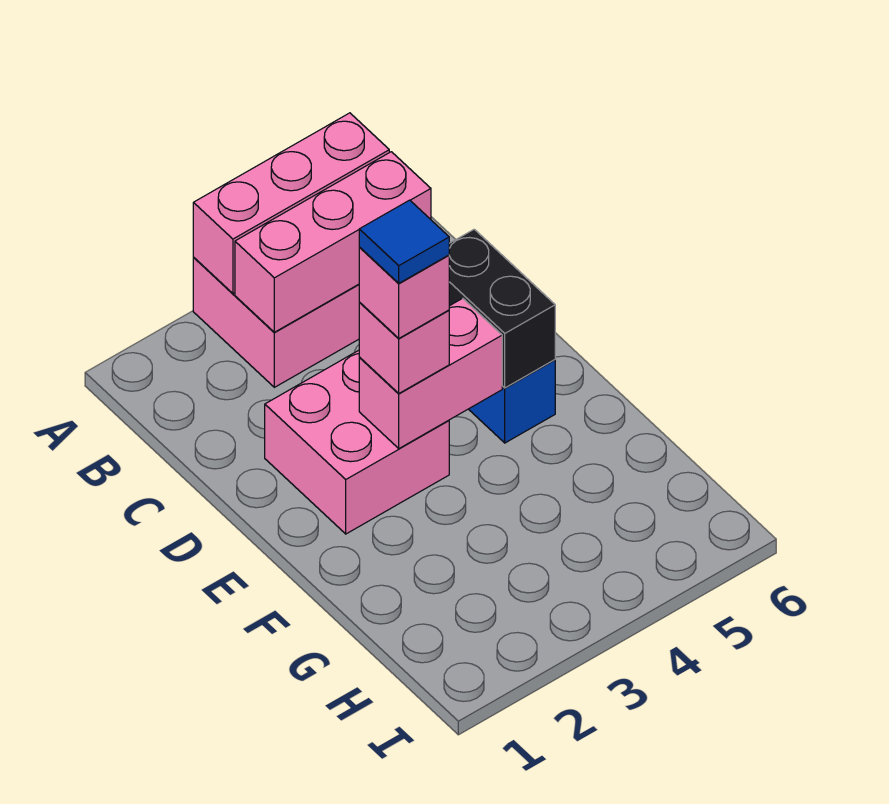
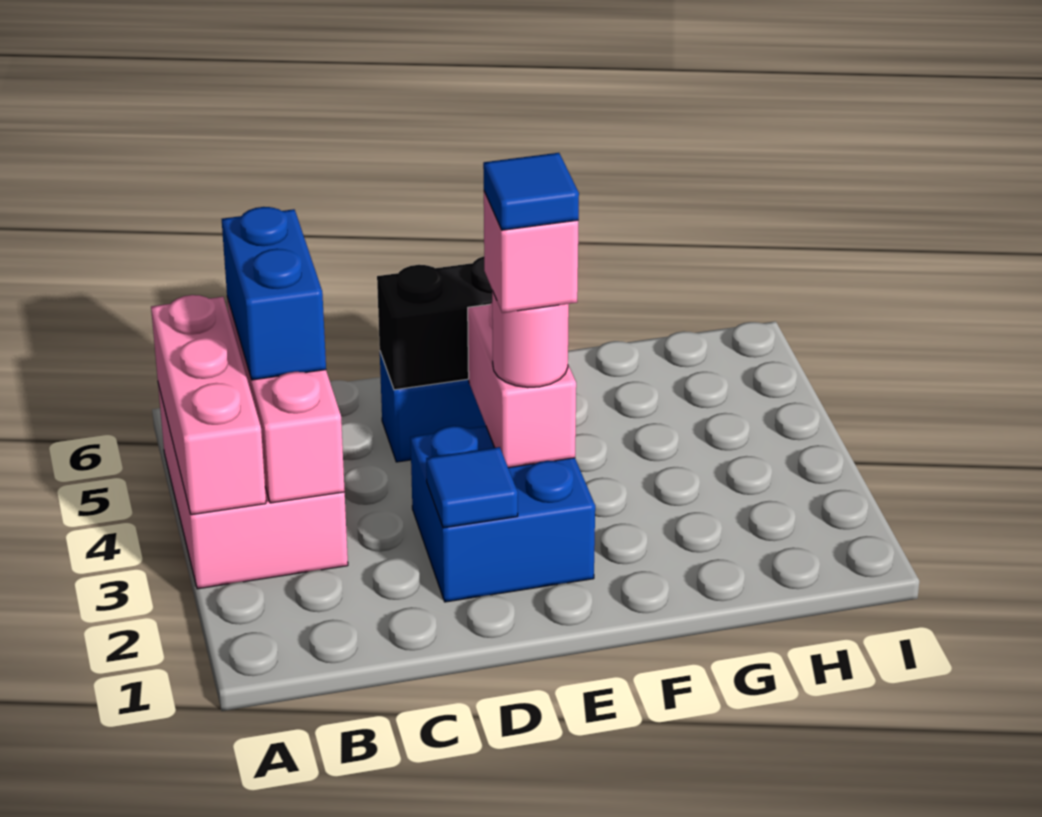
none -> blue brick B4:B5 level 3
pink brick D2:E3 level 1 -> blue brick D2:E3 level 1
none -> blue tile D2 level 2
pink brick E3 level 3 -> pink round brick E3 level 3

